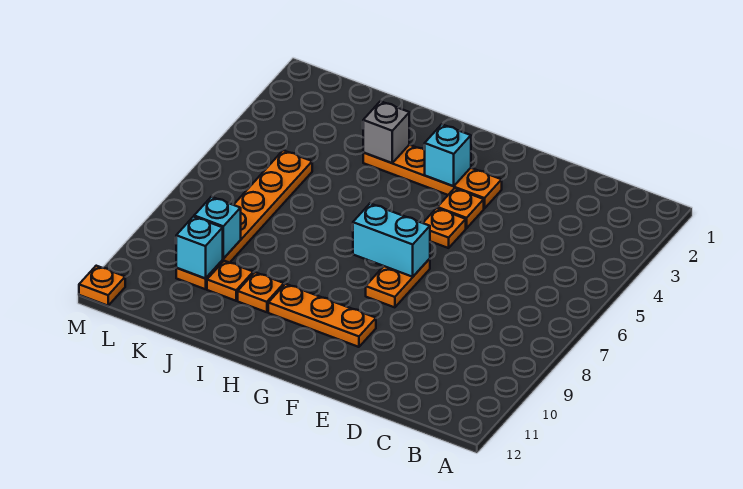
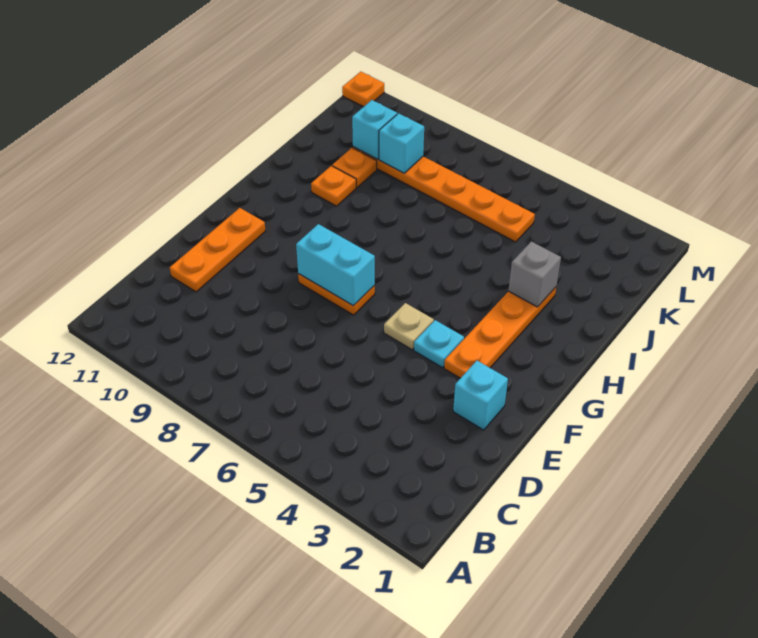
orange plate F4 level 1 -> cyan plate F4 level 1
orange plate F5 level 1 -> tan plate F5 level 1
cyan brick F7:G7 level 2 -> cyan brick F7:F8 level 2
orange plate F10:H10 level 1 -> orange plate D11:F11 level 1
cyan brick G3 level 2 -> cyan brick E2 level 1

